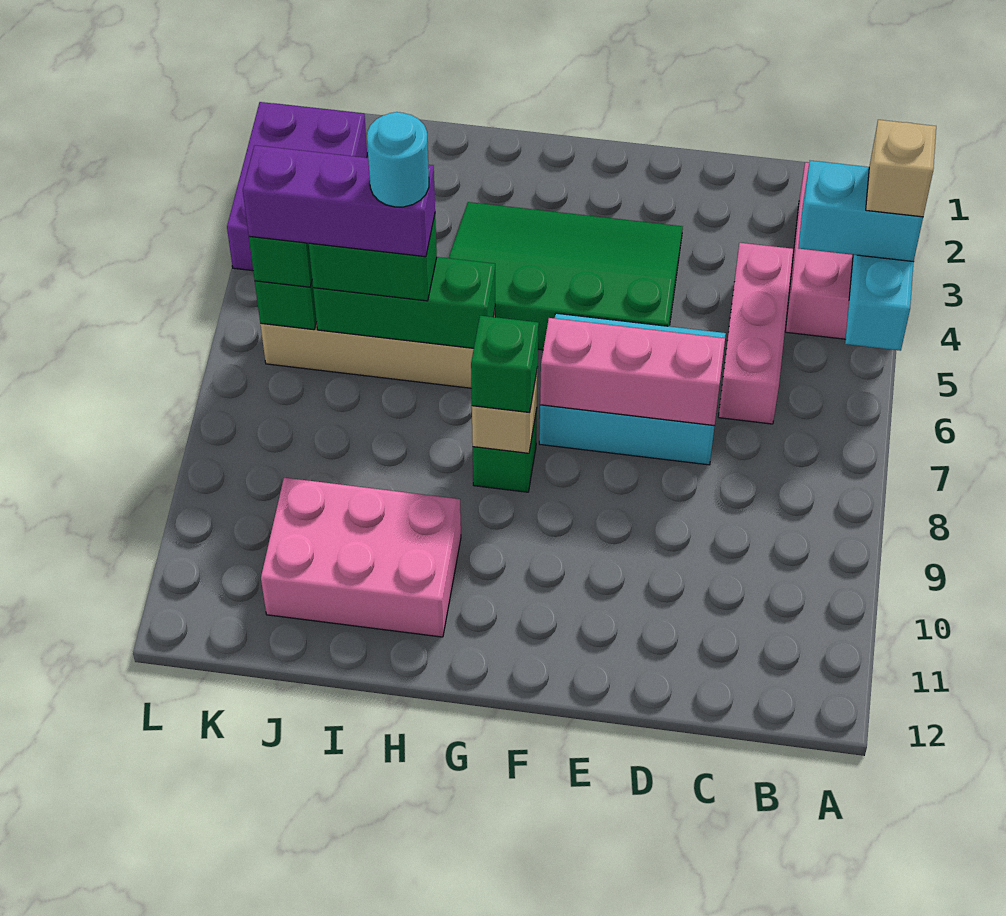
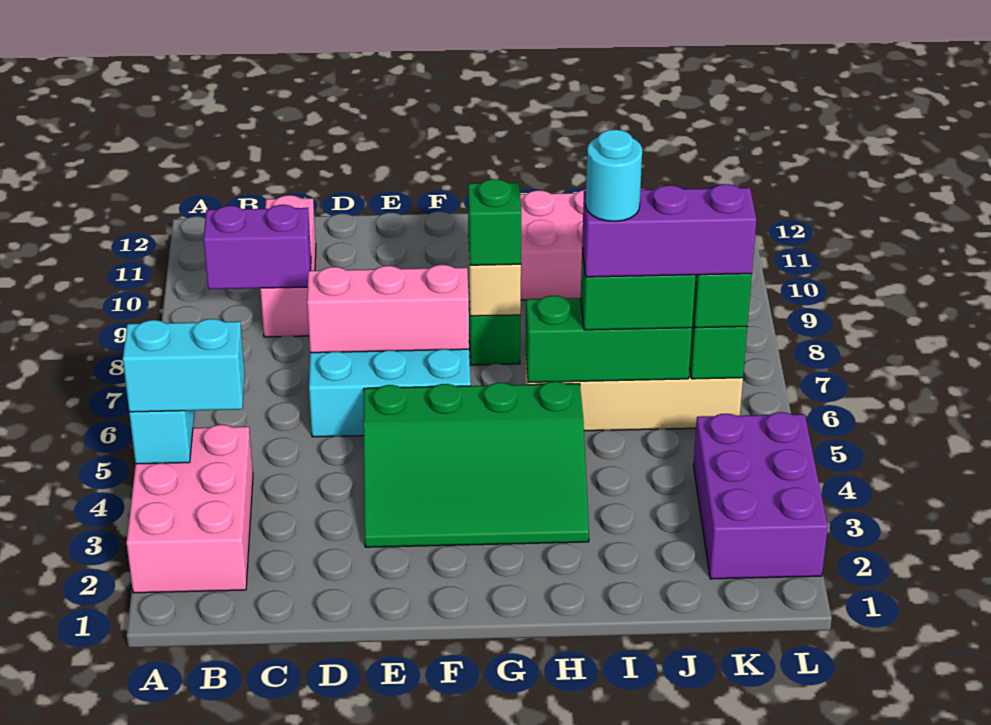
tan brick A4 level 4 -> none
none -> purple brick B9:C9 level 2
pink brick C4:C6 level 1 -> pink brick C9:C11 level 1

